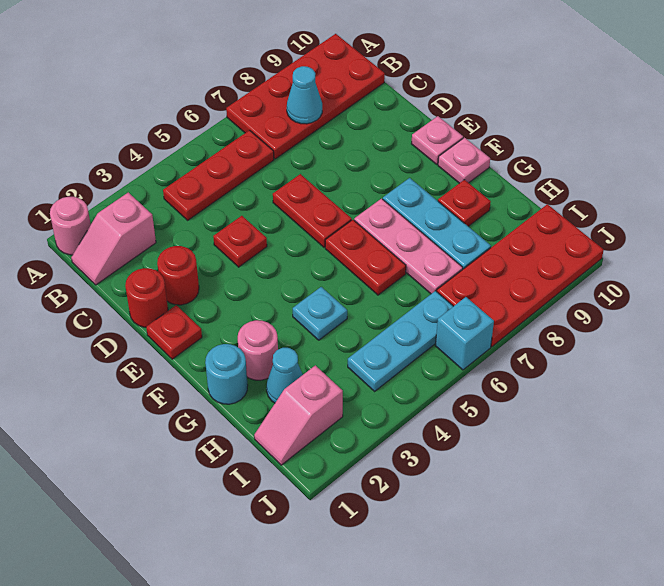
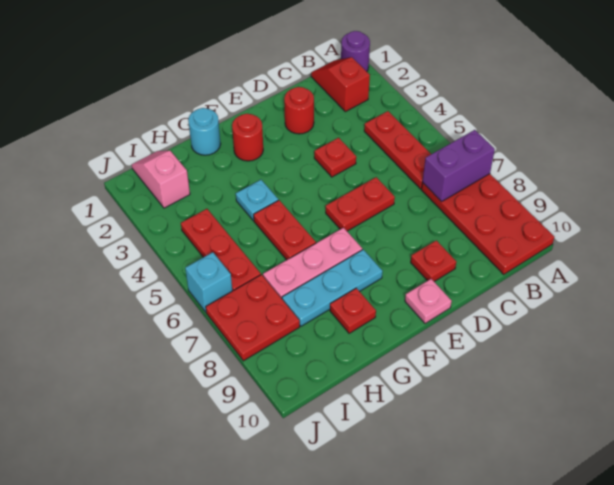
pink round brick A1 level 1 -> purple round brick A1 level 1
none -> purple brick A7:B7 level 2
pink slope B1:B2 level 1 top 2 -> red slope B1:B2 level 1 top 2
cyan cone B8 level 2 -> none
red round brick D1 level 1 -> red round brick F2 level 1
red plate E1 level 1 -> red plate D9 level 1
red plate F6:G6 level 1 -> red plate G5:G6 level 1
pink plate F10 level 1 -> none
pink round brick G2 level 1 -> none
cyan cone H2 level 1 -> none
cyan plate I4:I6 level 1 -> red plate I4:I6 level 1
red plate I7:J10 level 1 -> red plate I7:J8 level 1

